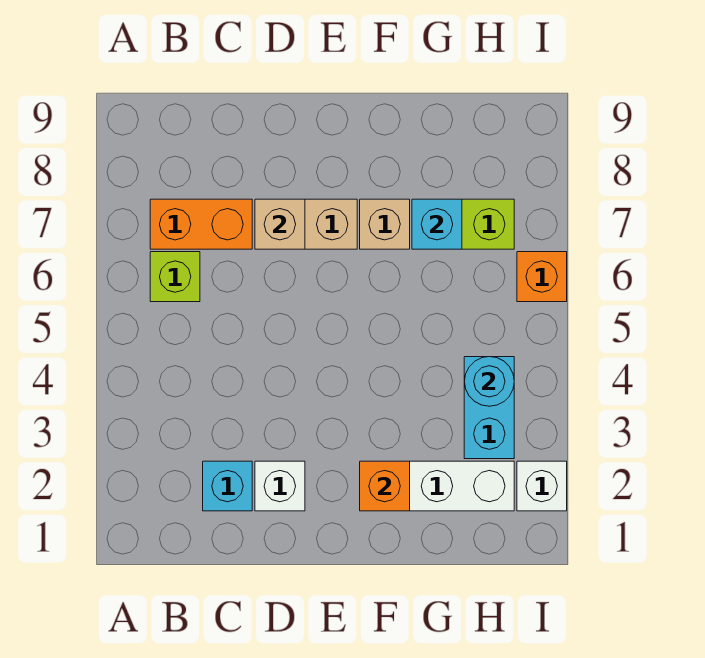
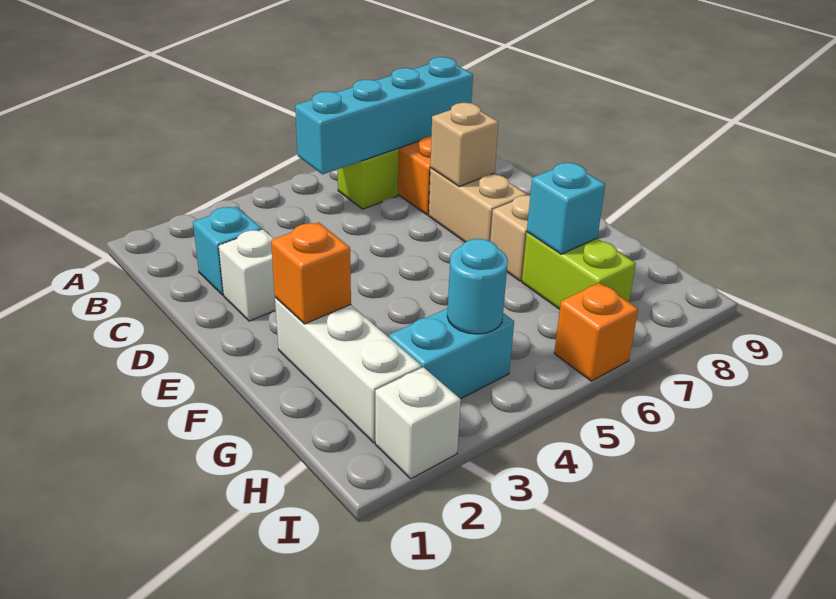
none -> cyan brick B5:B8 level 2

